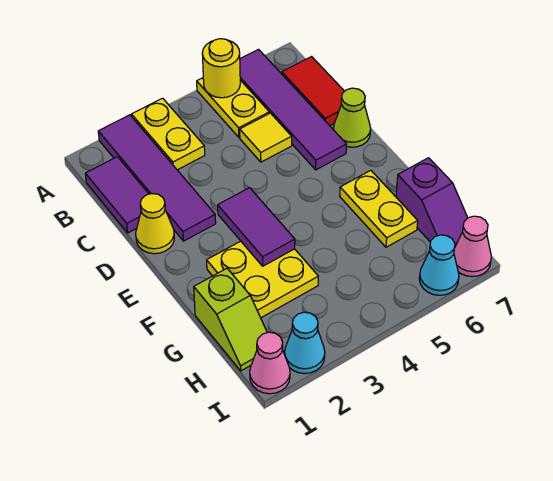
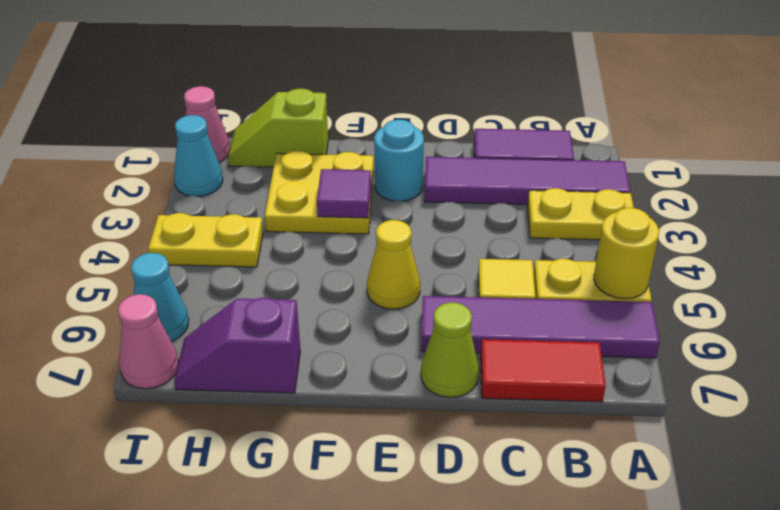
yellow cone D1 level 1 -> yellow cone E5 level 1
none -> cyan round brick E2 level 1
purple tile E3:F3 level 2 -> purple tile F3 level 2
yellow plate F6:G6 level 1 -> yellow plate H4:I4 level 1

